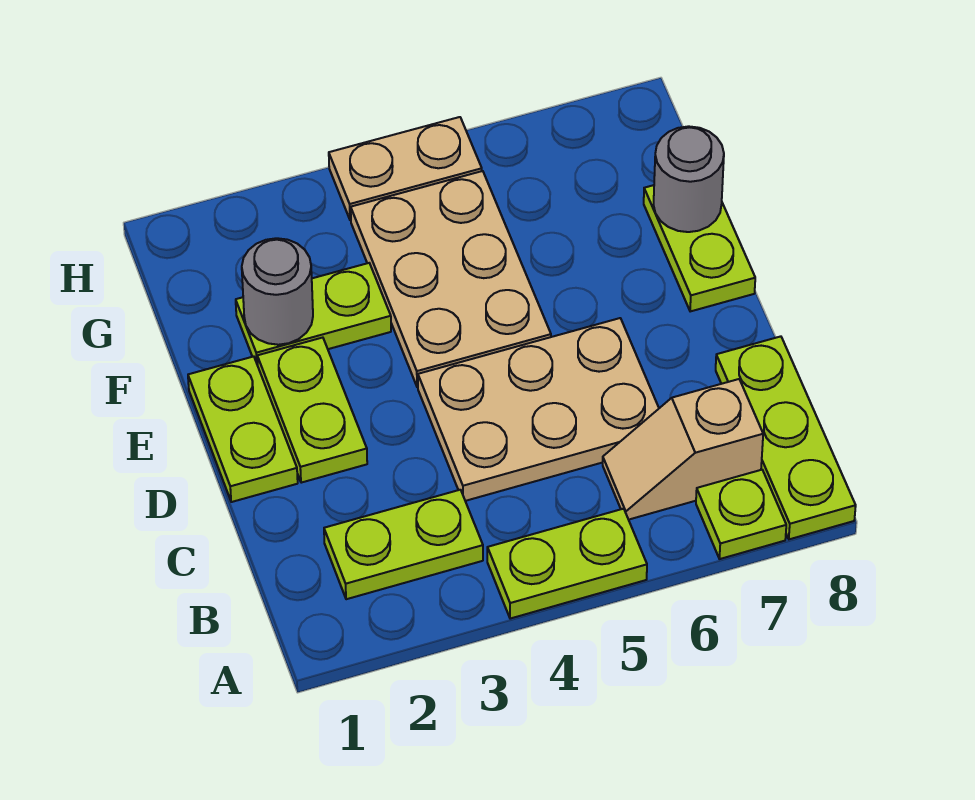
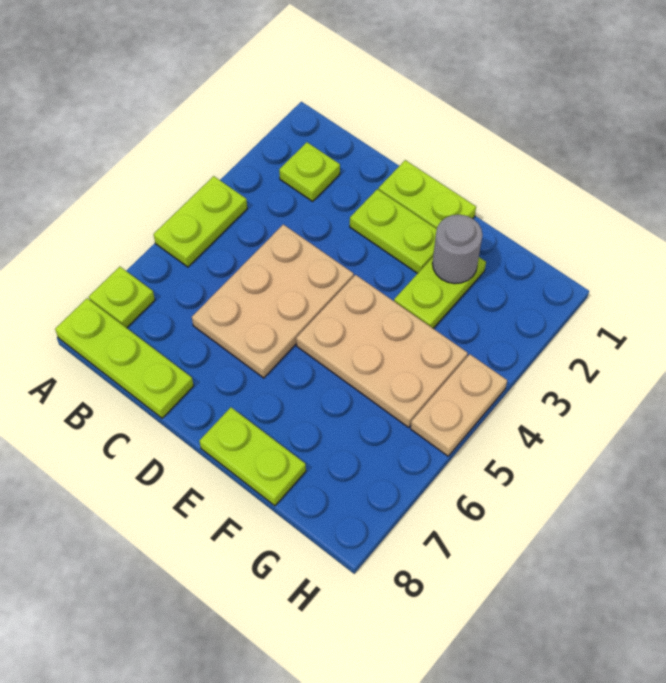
lime plate B2:B3 level 1 -> lime plate B2 level 1
tan slope B6:B7 level 1 top 7 -> none
grey round brick F8 level 2 -> none

